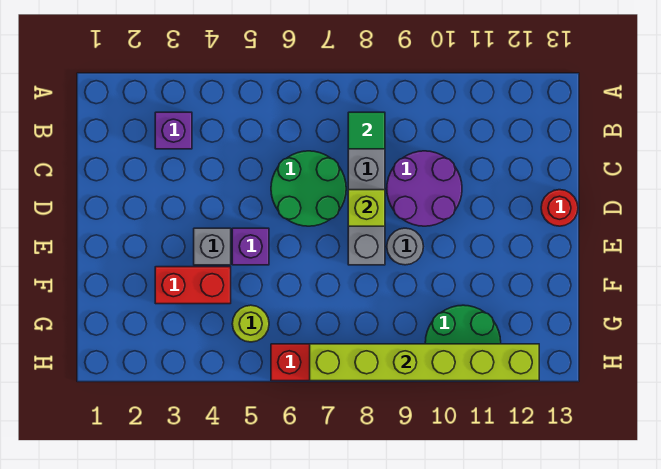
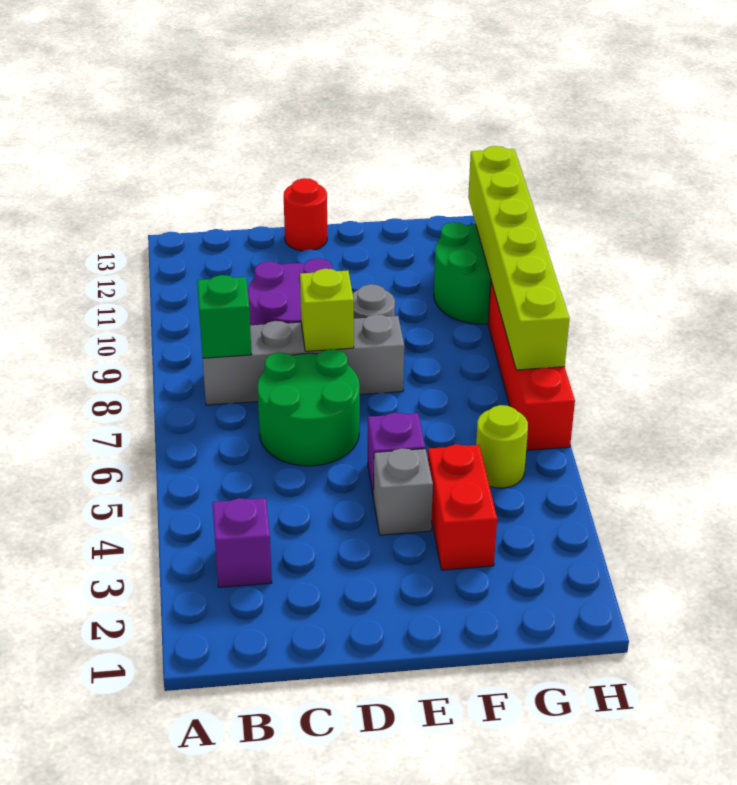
green tile B8 level 2 -> green brick B8 level 2

